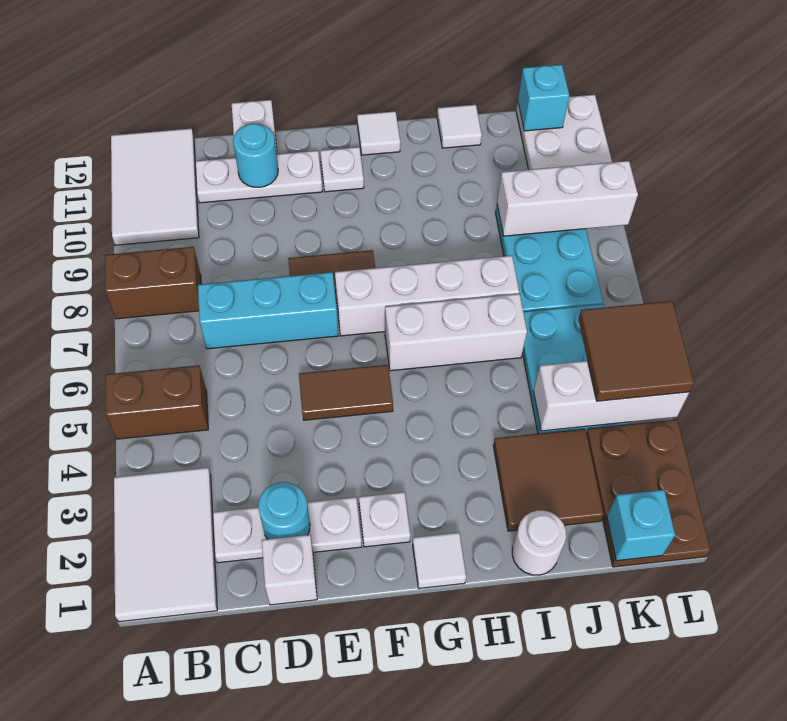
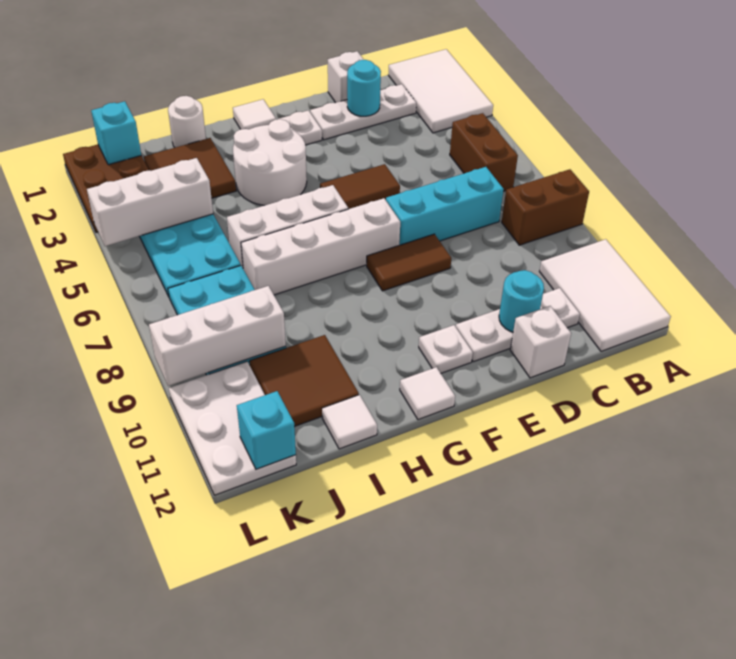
brown brick A5:B5 level 1 -> brown brick B5:B6 level 1
none -> white round brick G3:H4 level 1
brown tile K4:L5 level 3 -> brown tile I10:J11 level 1

